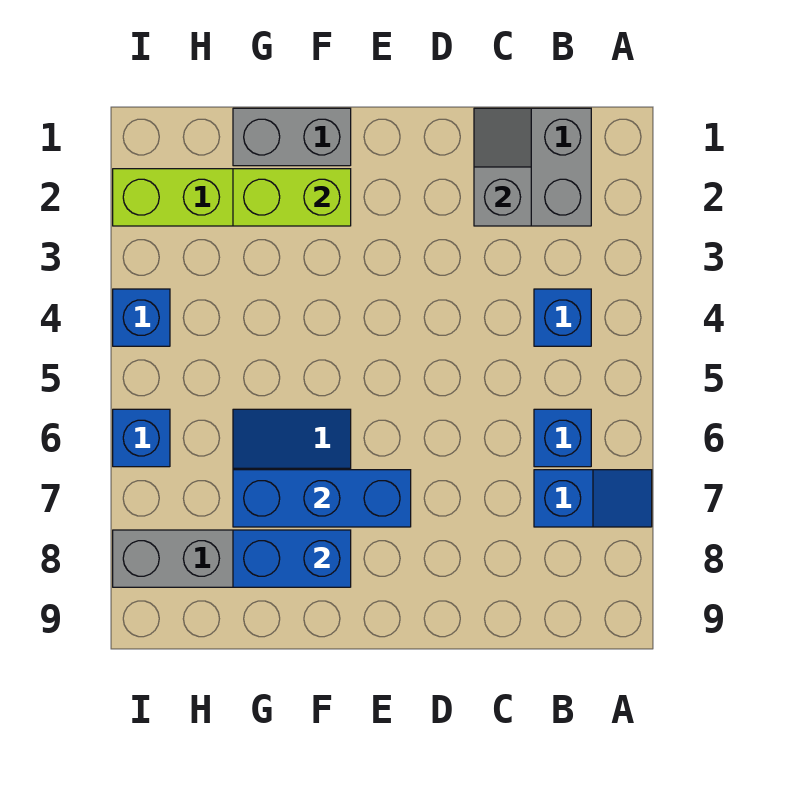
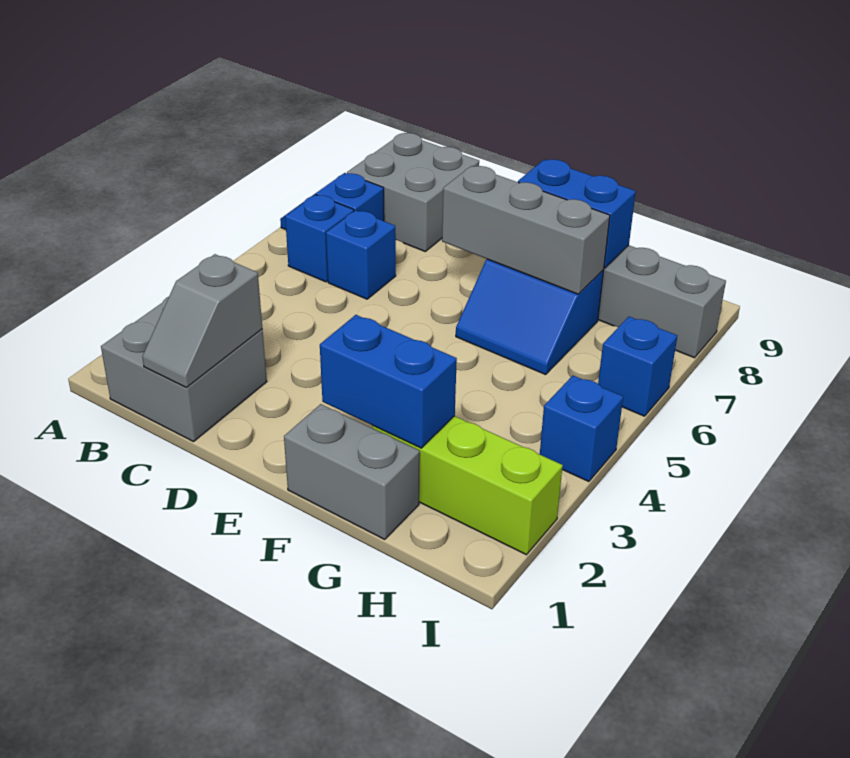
blue brick B4 level 1 -> blue brick C6 level 1
none -> grey brick B8:C9 level 1
blue brick E7:G7 level 2 -> grey brick E7:G7 level 2
lime brick F2:G2 level 2 -> blue brick F2:G2 level 2

